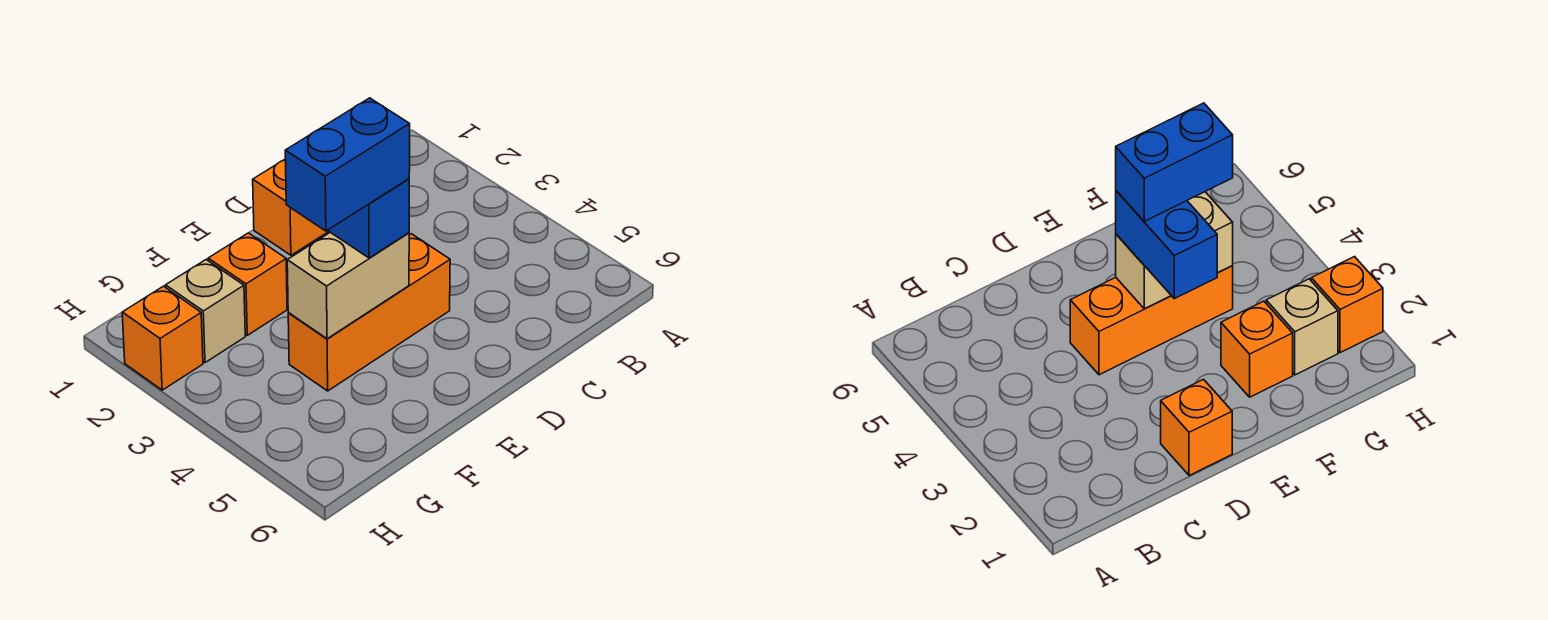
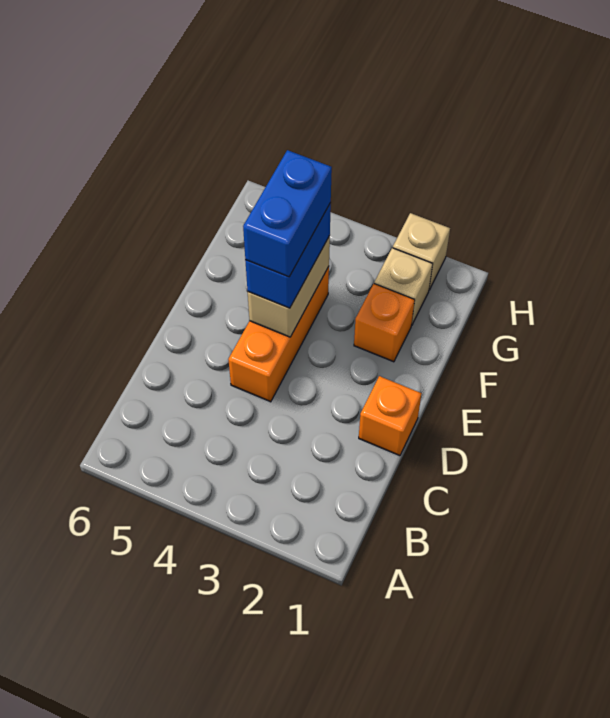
blue brick E3:E4 level 3 -> blue brick E4:F4 level 3
orange brick H2 level 1 -> tan brick H2 level 1

